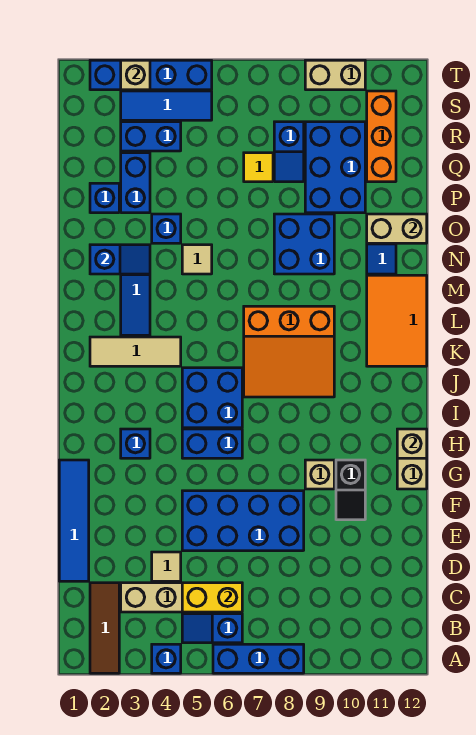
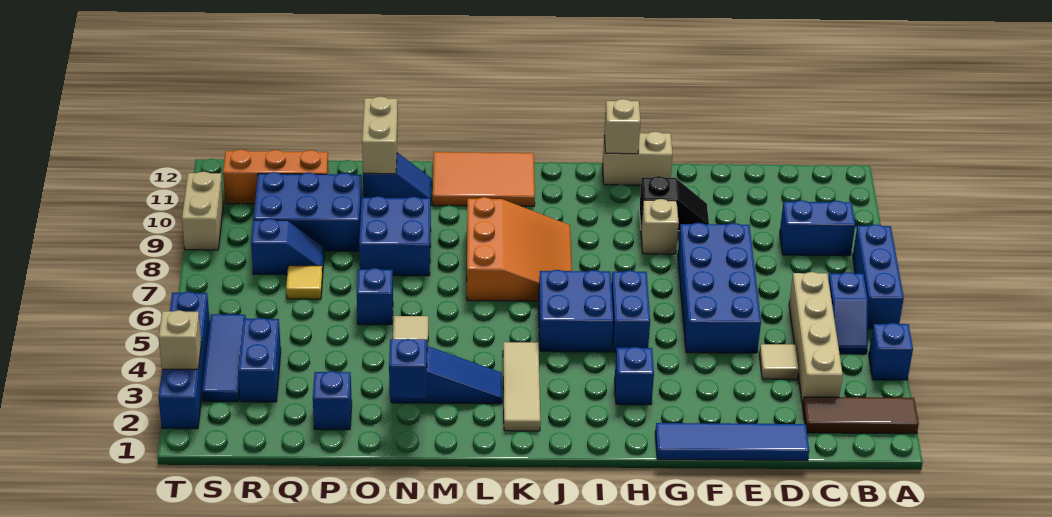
yellow brick C5:C6 level 2 -> none
blue brick O4 level 1 -> blue brick O6 level 1
blue brick P3:Q3 level 1 -> blue brick B9:C9 level 1

